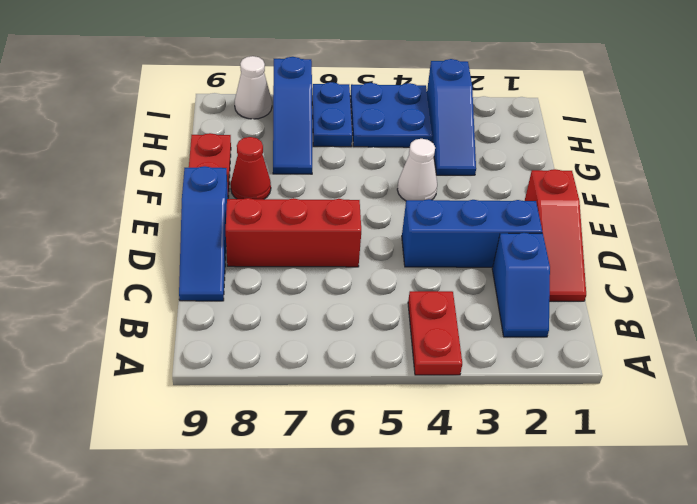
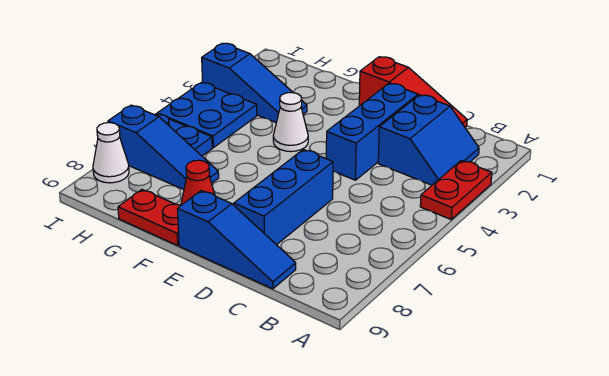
red plate A4:B4 level 1 -> red plate A3:A4 level 1
blue slope B2:C2 level 1 top C -> blue slope B2:C3 level 1 top C
red brick D6:D8 level 1 -> blue brick D6:D8 level 1

